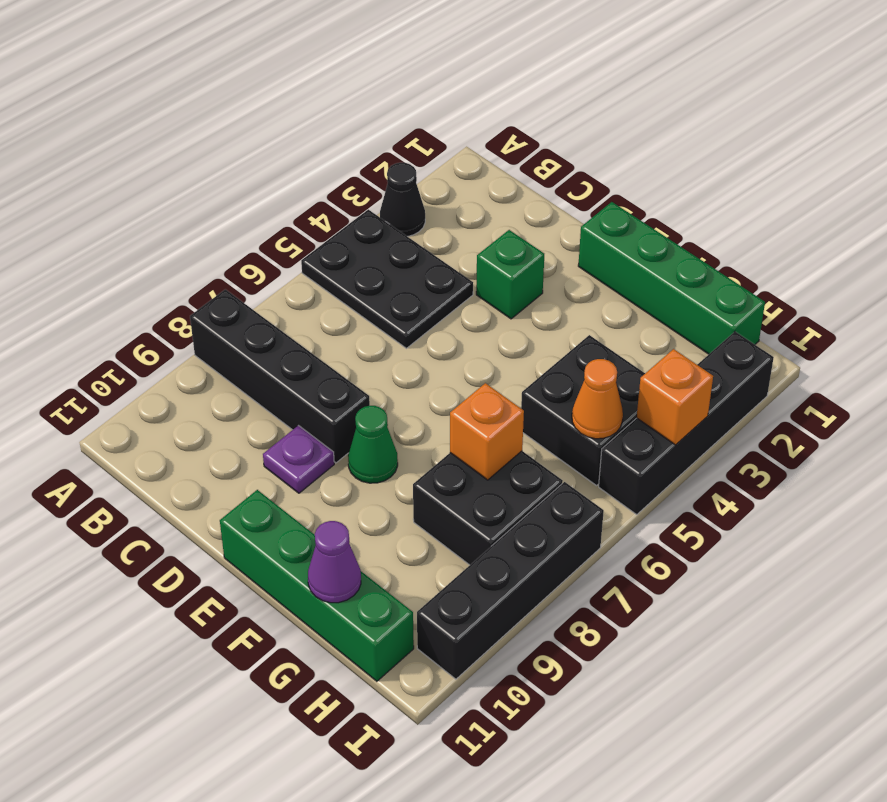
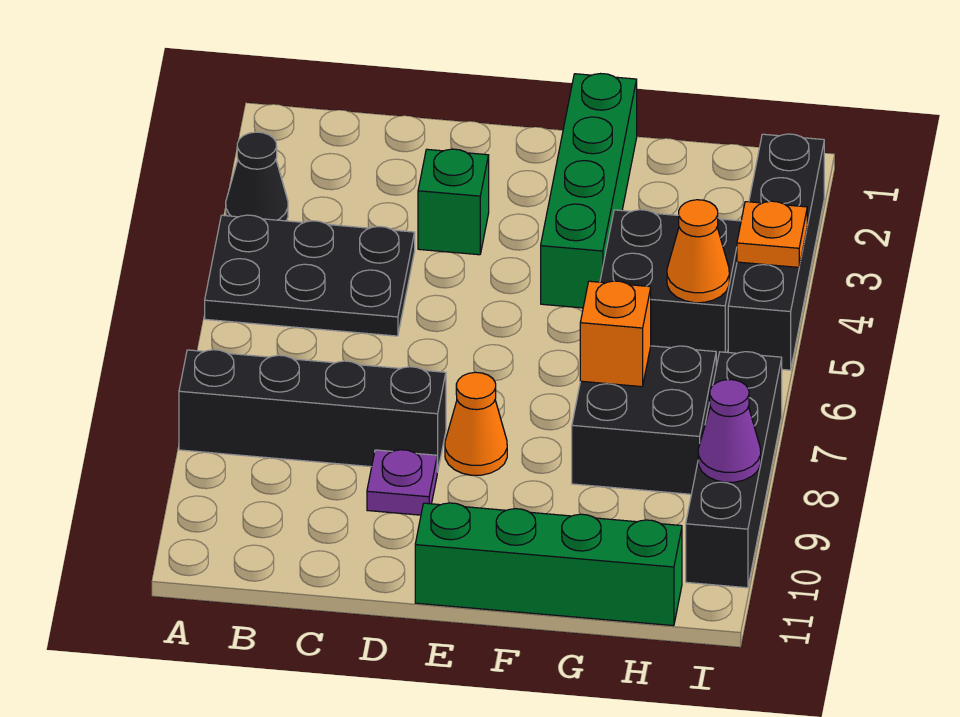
green brick E1:H1 level 1 -> green brick F1:F4 level 1
green cone E8 level 1 -> orange cone E8 level 1
purple cone G11 level 2 -> purple cone I9 level 2
orange brick I4 level 2 -> orange plate I4 level 2

